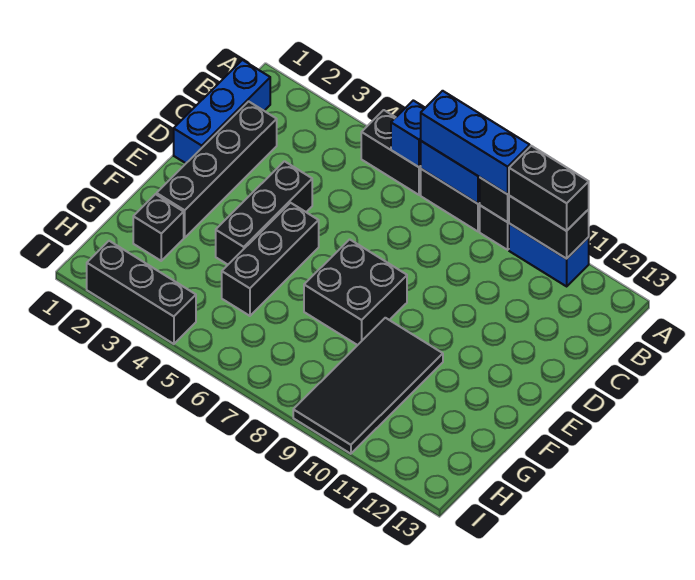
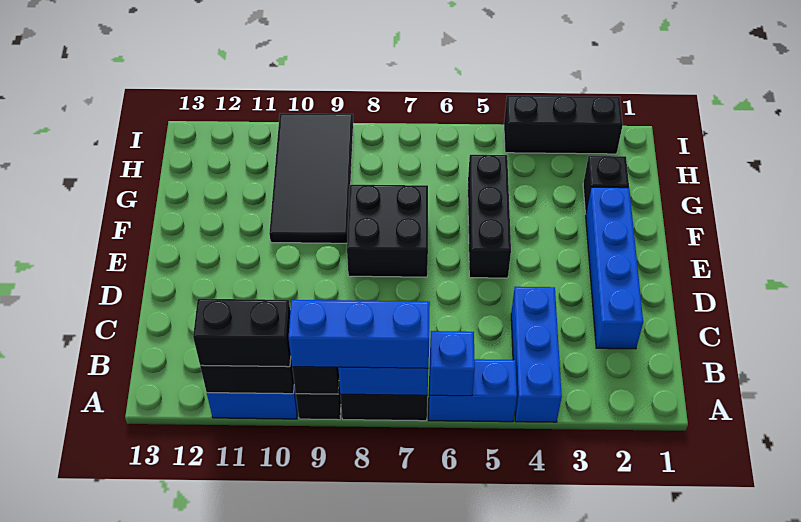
black brick A5:A6 level 1 -> blue brick A5:A6 level 1
blue brick B1:D1 level 1 -> blue brick A4:C4 level 1
black brick C2:F2 level 1 -> blue brick C2:F2 level 1
black brick D4:F4 level 1 -> none

